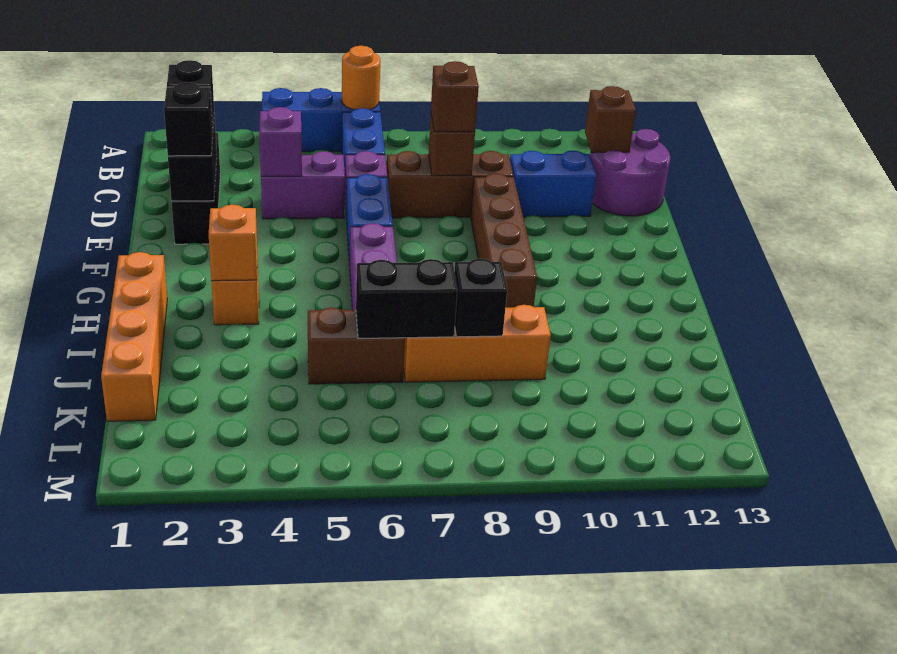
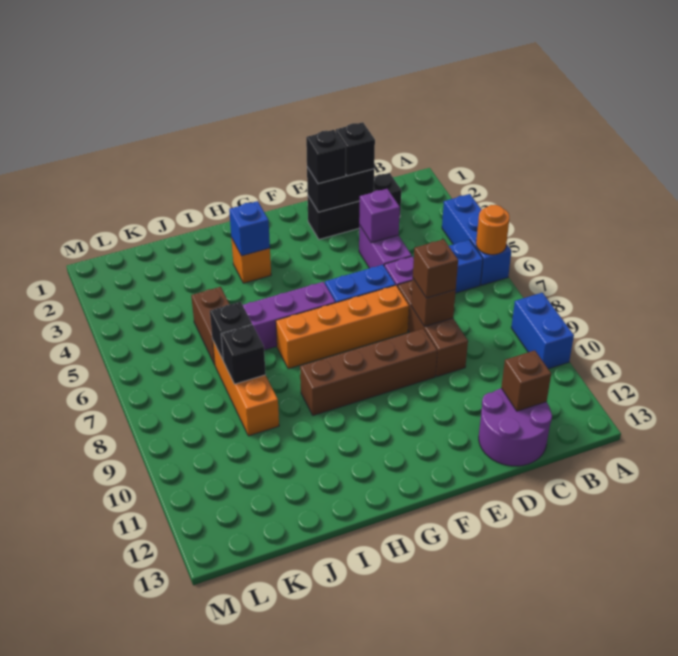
blue brick D10:D11 level 1 -> blue brick A9:A10 level 1
orange brick H1:K1 level 1 -> orange brick E7:H7 level 1
orange brick H3 level 2 -> blue brick H3 level 2
black brick J6:J7 level 2 -> black brick J7 level 2

